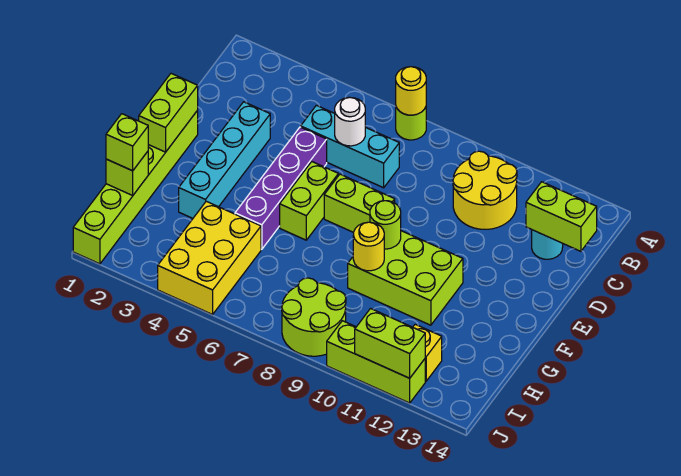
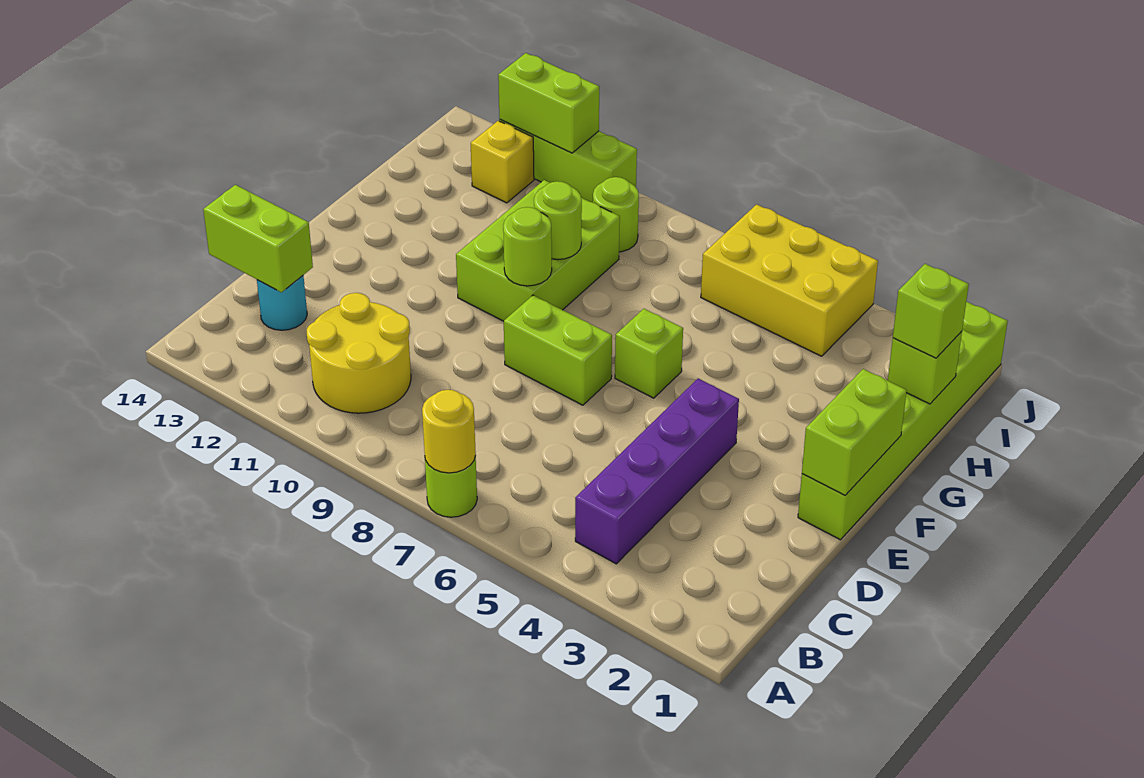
cyan brick C5:C7 level 1 -> none
white round brick C6 level 2 -> none
cyan brick D3:G3 level 1 -> none
purple brick D5:G5 level 1 -> purple brick B4:E4 level 1
lime brick E6:F6 level 1 -> lime brick F6 level 1
lime brick F9:G11 level 1 -> lime brick F9:H10 level 1
yellow round brick G9 level 2 -> lime round brick G9 level 2
yellow brick H4:J5 level 1 -> yellow brick I4:J6 level 1
lime round brick I8:J9 level 1 -> lime round brick I9 level 1

